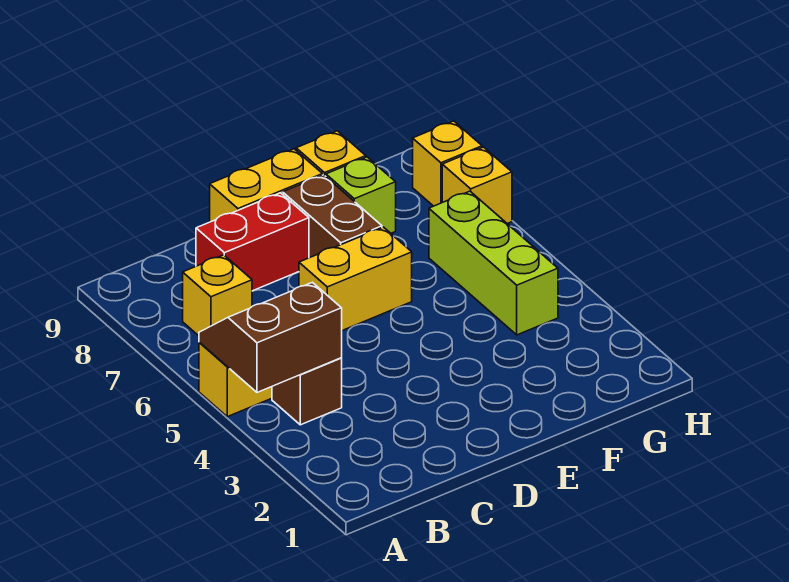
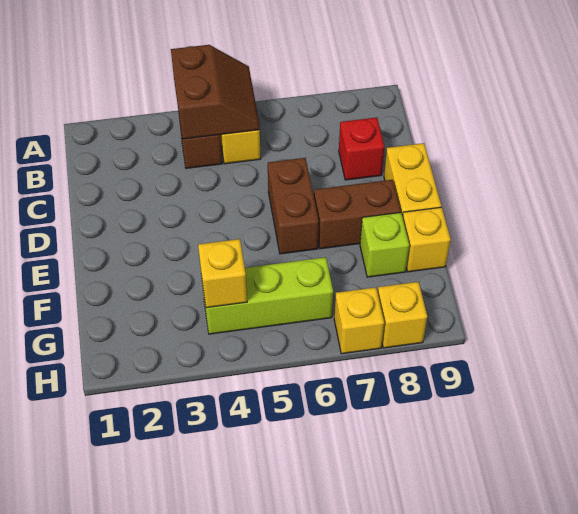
yellow brick B7 level 1 -> yellow brick G4 level 2
red brick C8:D8 level 1 -> red brick C8 level 1
yellow brick D6:E6 level 1 -> brown brick D6:E6 level 1

